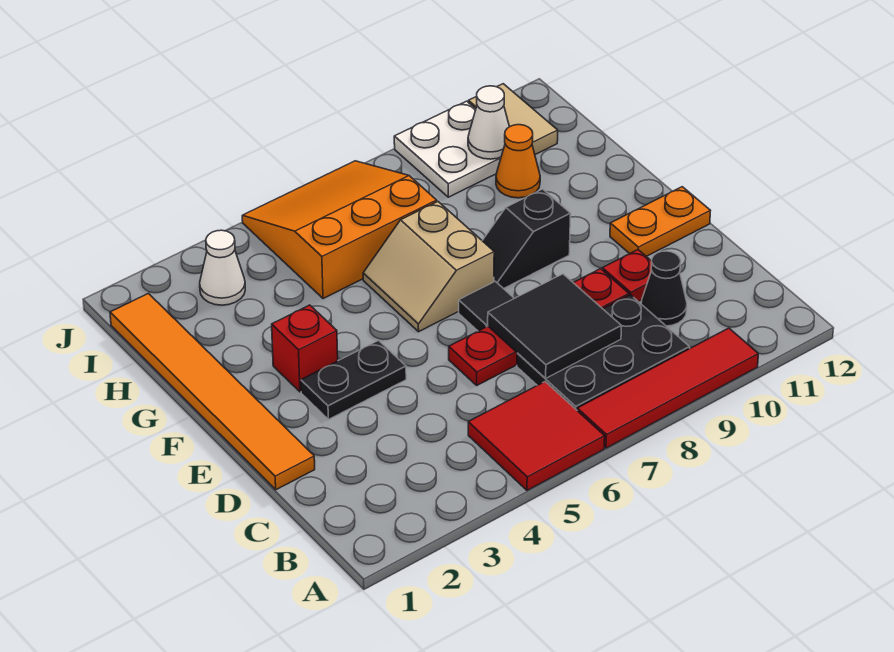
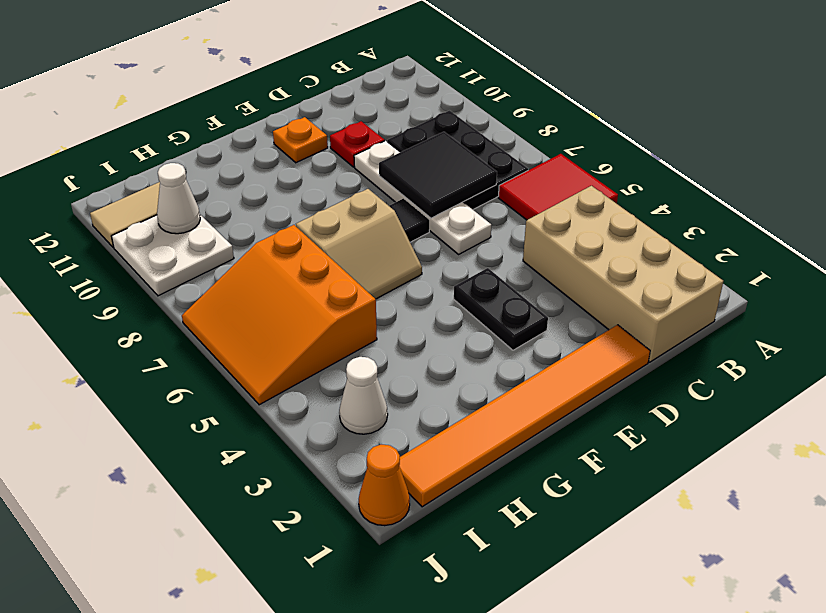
red tile A7:A10 level 1 -> none
none -> tan brick B1:C4 level 1
black cone C10 level 1 -> none
red plate D6:D9 level 1 -> white plate D6:D9 level 1
orange plate E11:E12 level 1 -> orange plate E11 level 1
red brick F3 level 1 -> none
black slope F8:F9 level 1 top 9 -> none
orange cone H10 level 1 -> orange cone J1 level 1

